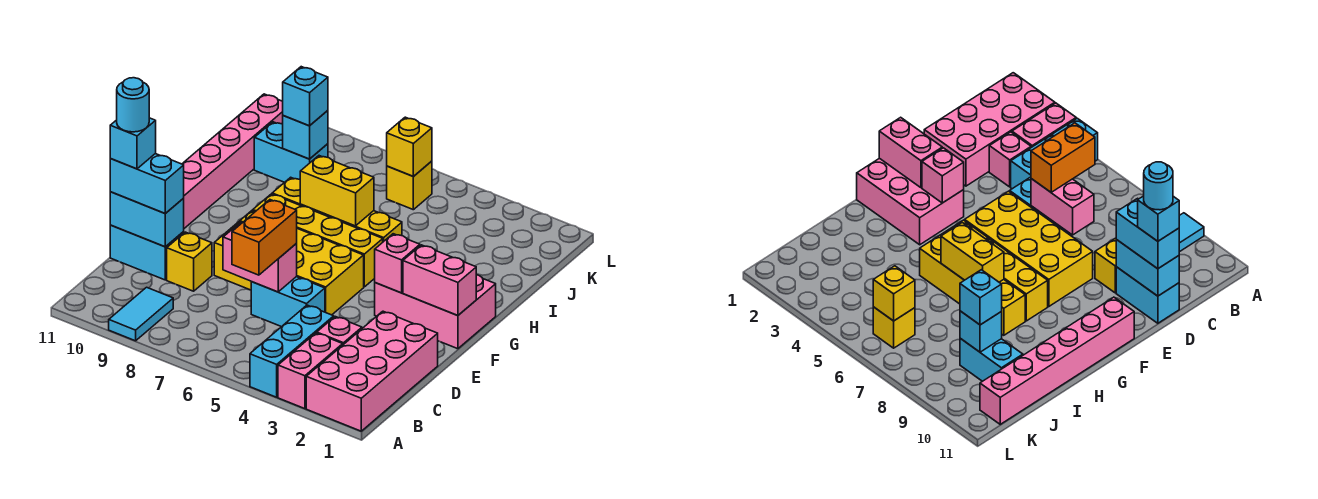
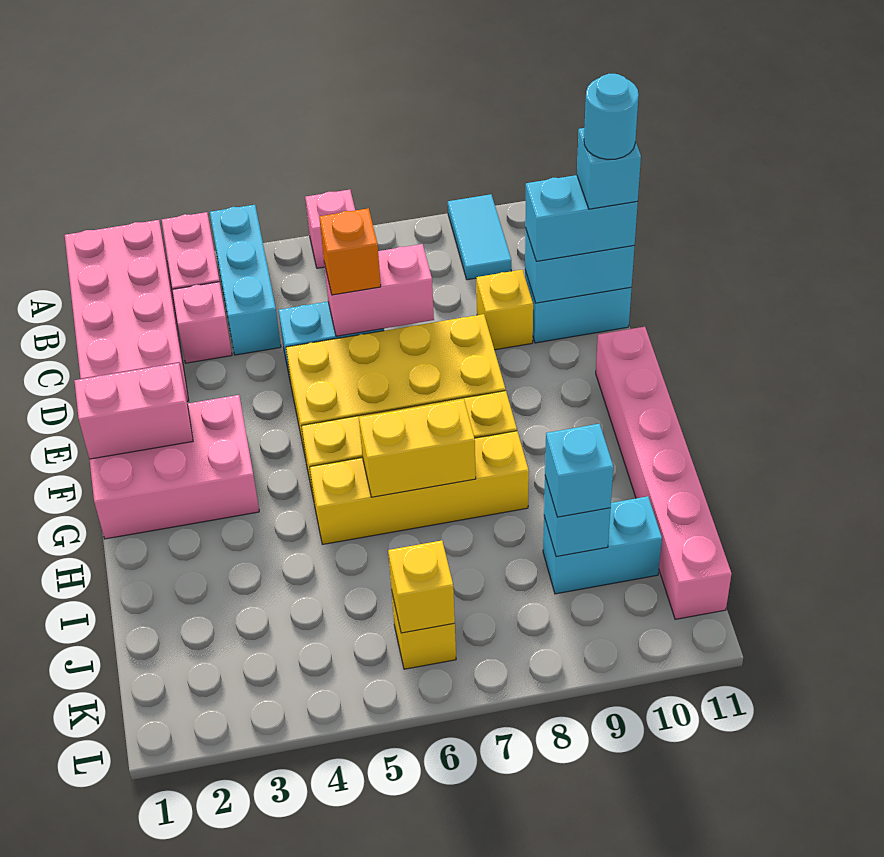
orange brick C6:D6 level 3 -> orange brick D6 level 3
pink brick F3 level 2 -> pink brick A6 level 1

